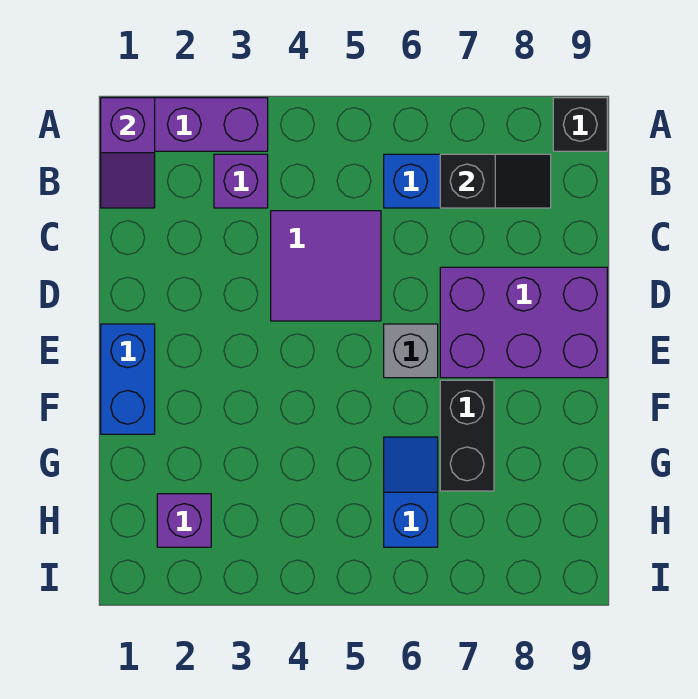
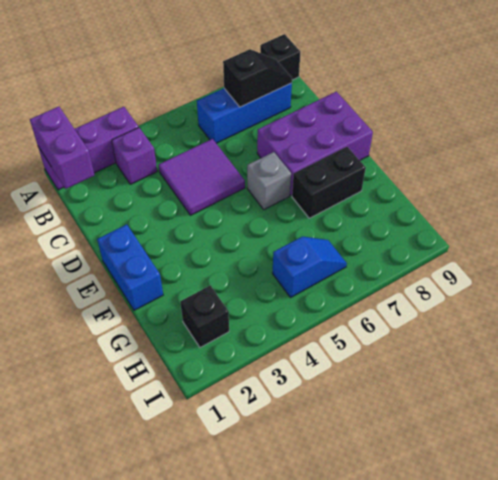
purple slope A1:B1 level 2 top A -> purple brick A1:B1 level 2
black brick F7:G7 level 1 -> black brick F7:F8 level 1
blue slope G6:H6 level 1 top H -> blue slope H5:H6 level 1 top 5
purple brick H2 level 1 -> black brick H2 level 1

